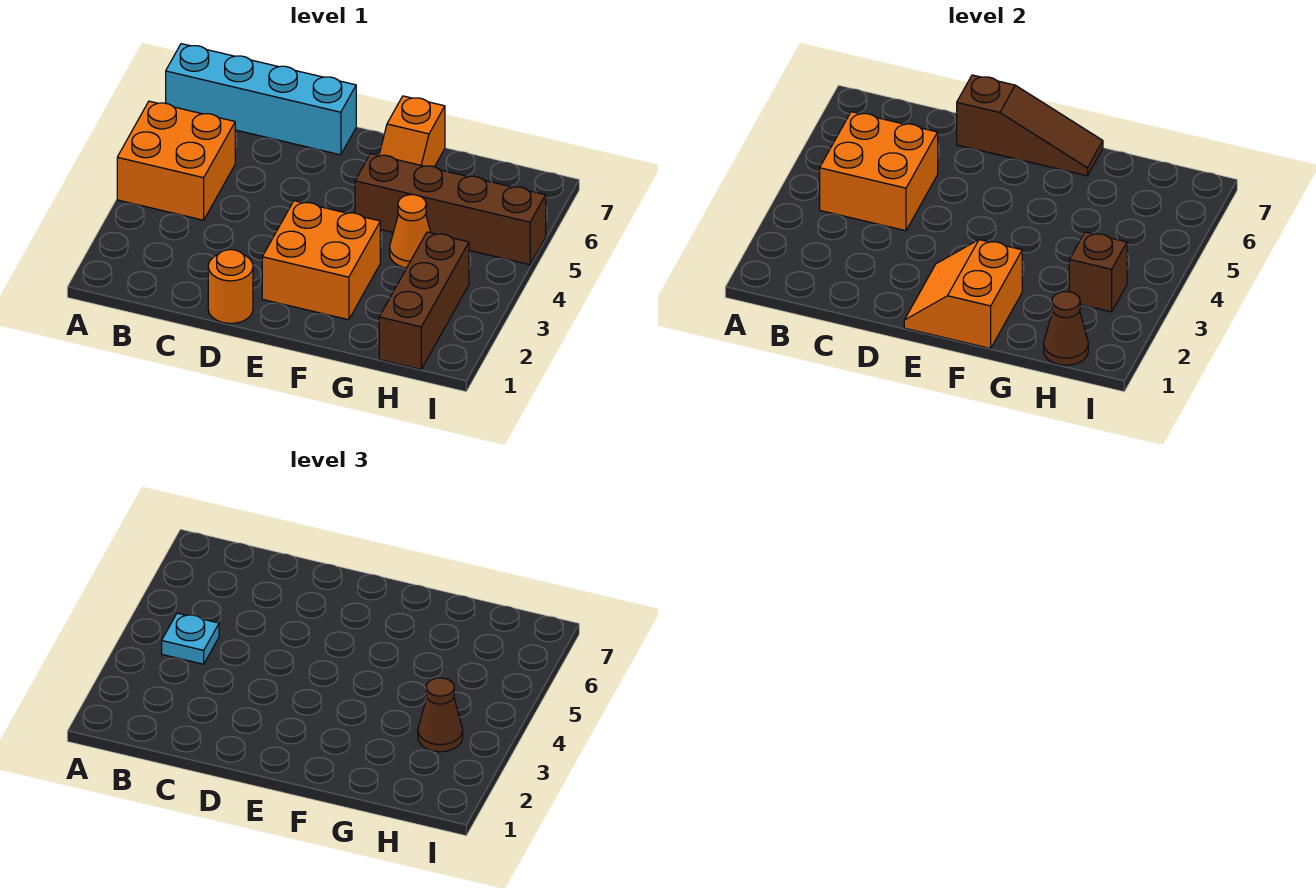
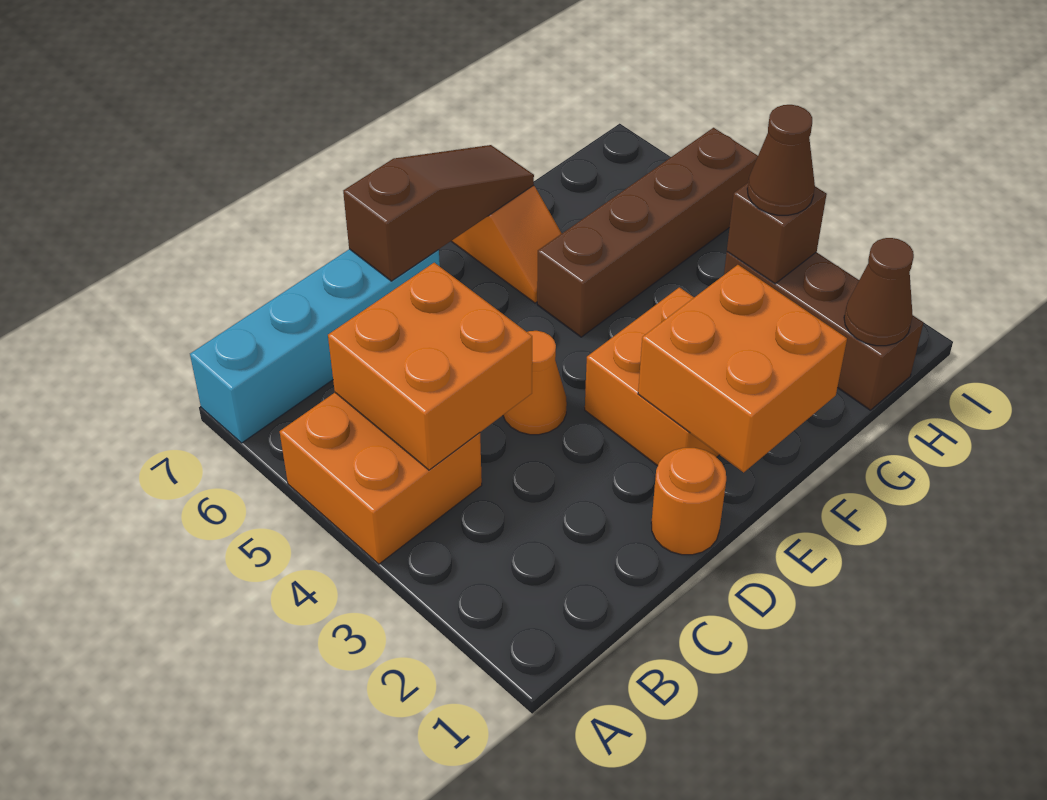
cyan plate B4 level 3 -> none
orange slope E1:F2 level 2 top F -> orange brick E1:F2 level 2
orange cone G4 level 1 -> orange cone D4 level 1

